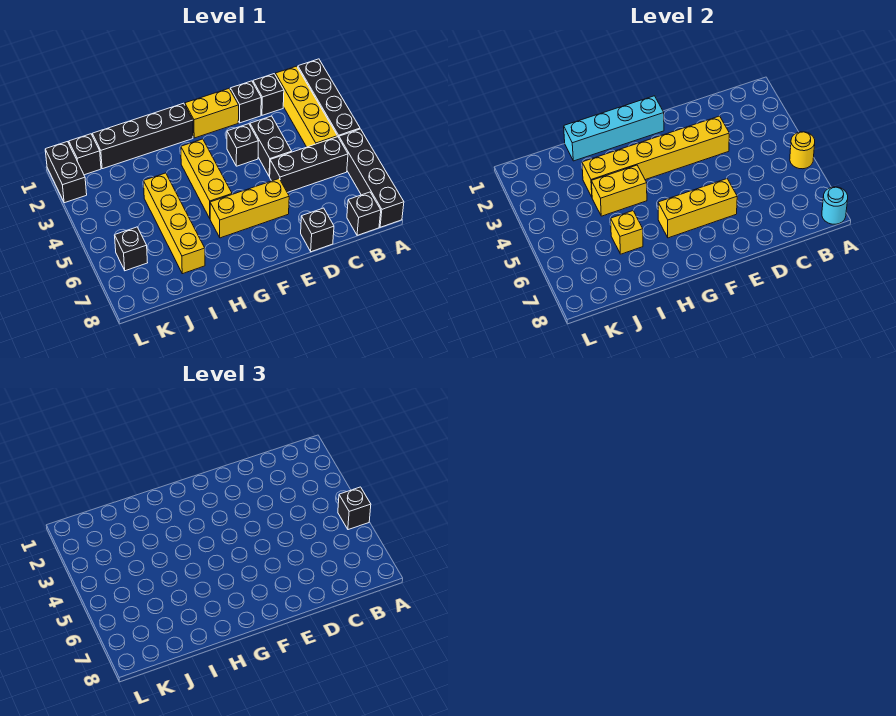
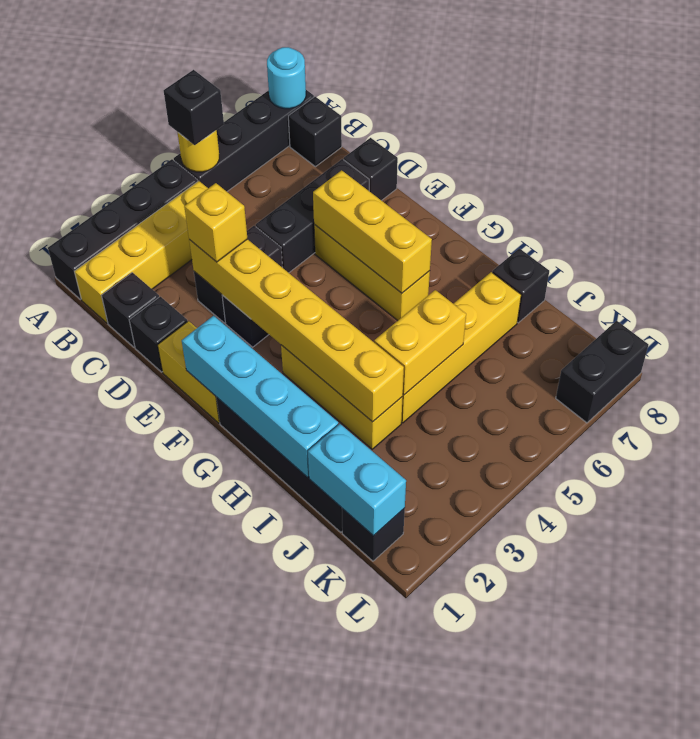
black brick B5:D5 level 1 -> black brick D5:D7 level 1
yellow brick G3:G5 level 1 -> yellow brick G3:I3 level 1
yellow brick H4:I4 level 2 -> yellow brick I4:I5 level 2
yellow brick I6 level 2 -> yellow brick D3 level 3
none -> cyan brick J1:K1 level 2
black brick K6 level 1 -> black brick I8 level 1
black brick L1:L2 level 1 -> black brick L7:L8 level 1

